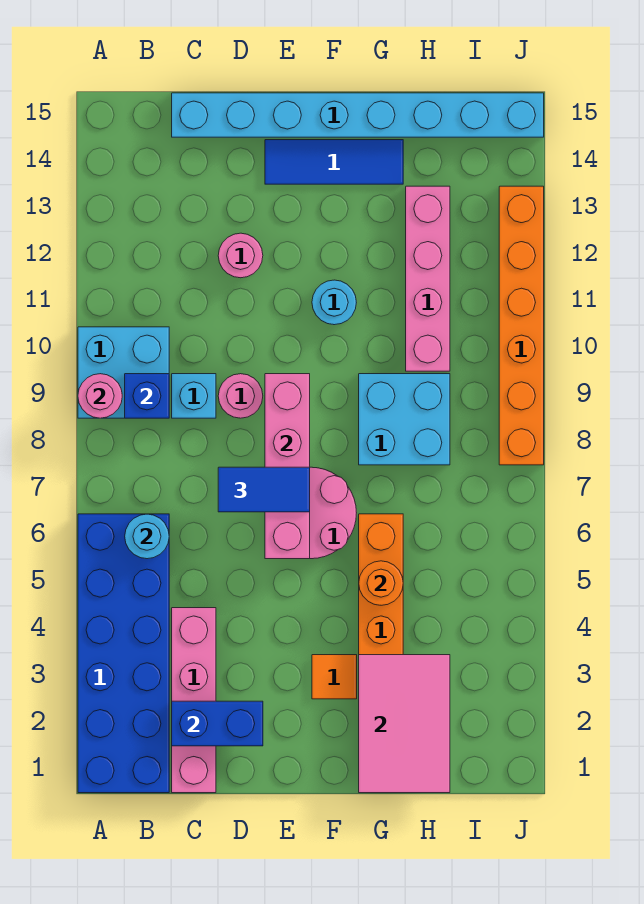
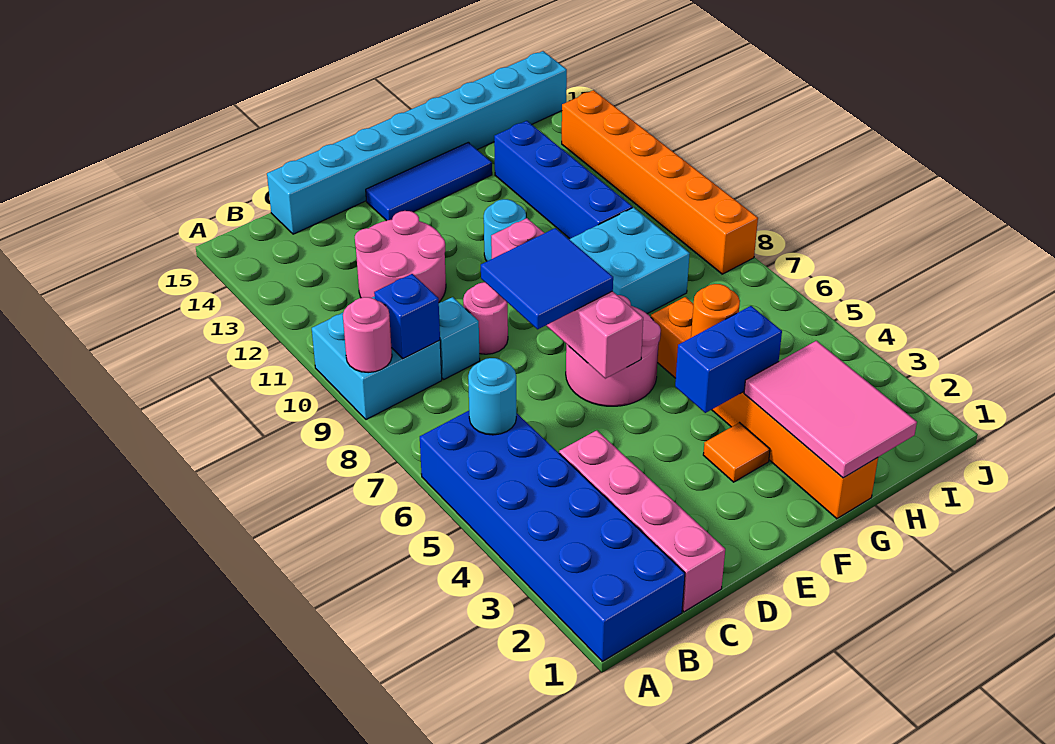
blue brick C2:D2 level 2 -> blue brick F4:G4 level 2
blue tile D7:E7 level 3 -> blue tile D7:E8 level 3
pink round brick D12 level 1 -> pink round brick C11:D12 level 1
pink brick H10:H13 level 1 -> blue brick H10:H13 level 1

